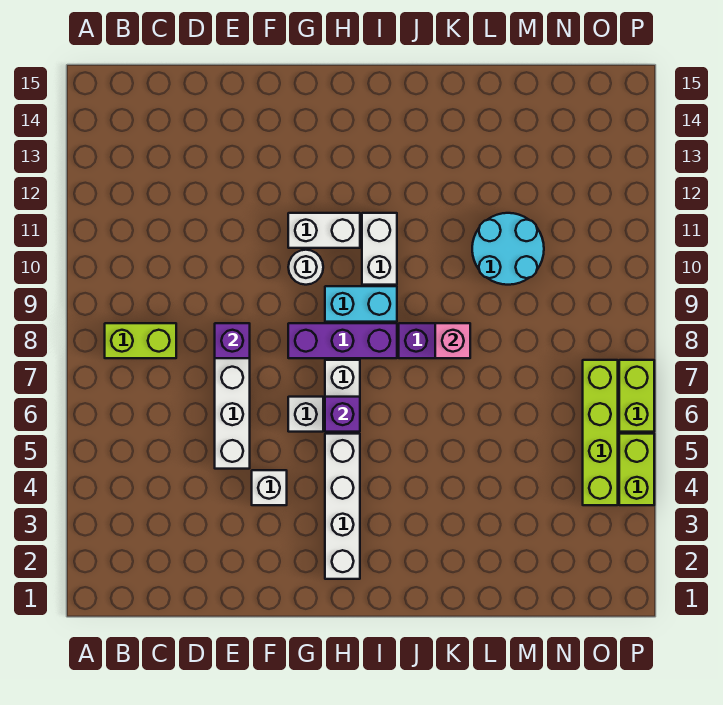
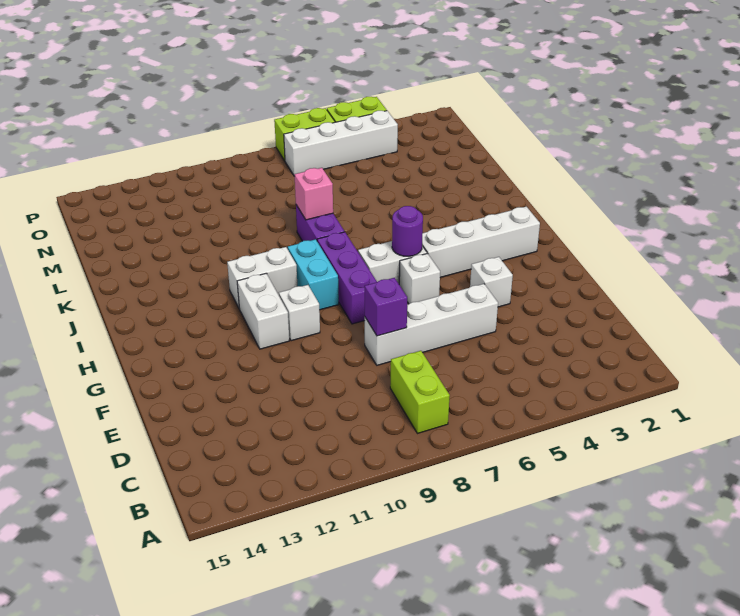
white round brick G10 level 1 -> white brick G10 level 1
purple brick H6 level 2 -> purple round brick H6 level 2
cyan round brick L10:M11 level 1 -> none
lime brick O4:O7 level 1 -> white brick O4:O7 level 1

